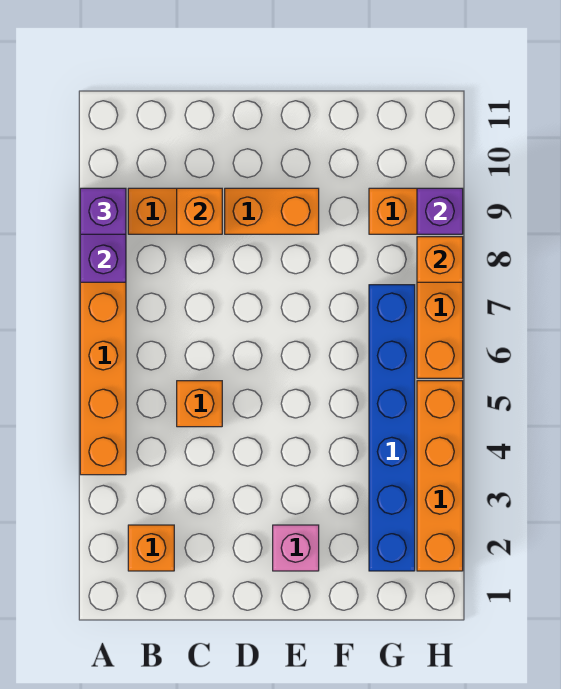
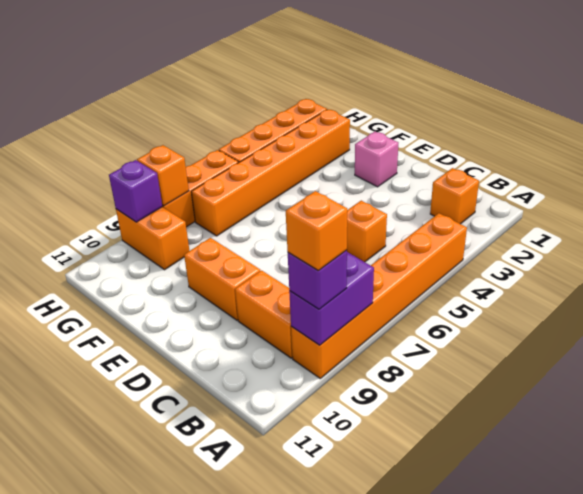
orange brick C9 level 2 -> orange brick A9 level 4
blue brick G2:G7 level 1 -> orange brick G2:G7 level 1

